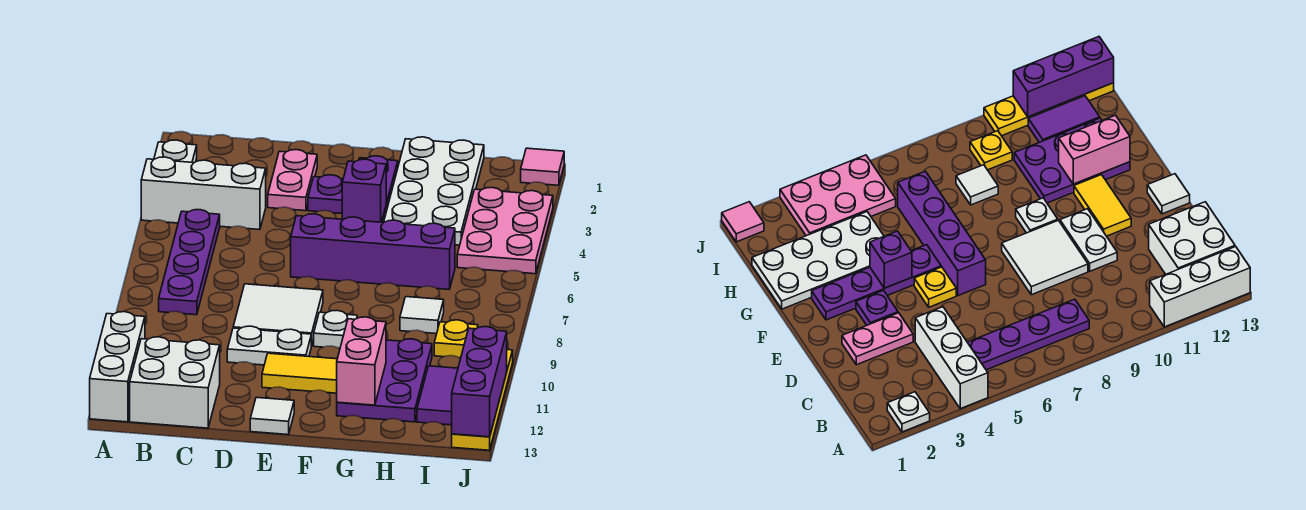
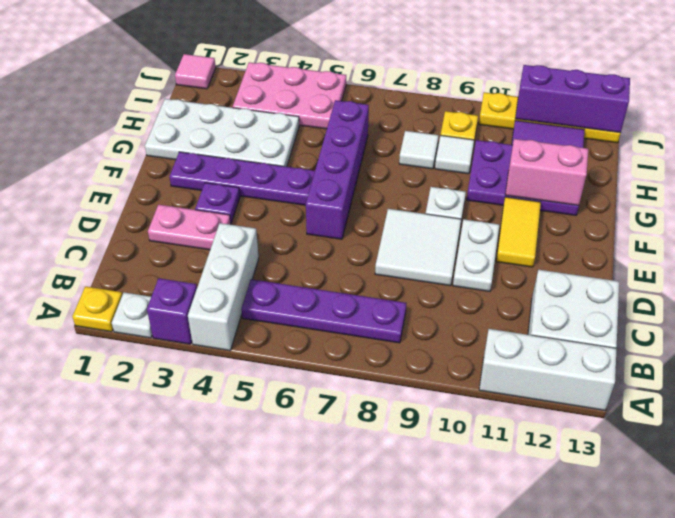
yellow plate E5 level 1 -> yellow plate A1 level 1
white tile E13 level 1 -> white tile H9 level 1
purple brick F4 level 2 -> purple brick A3 level 1

